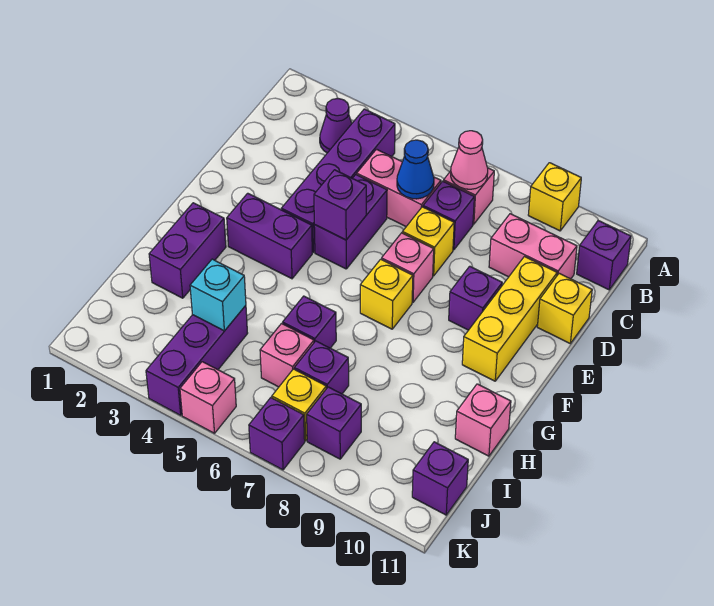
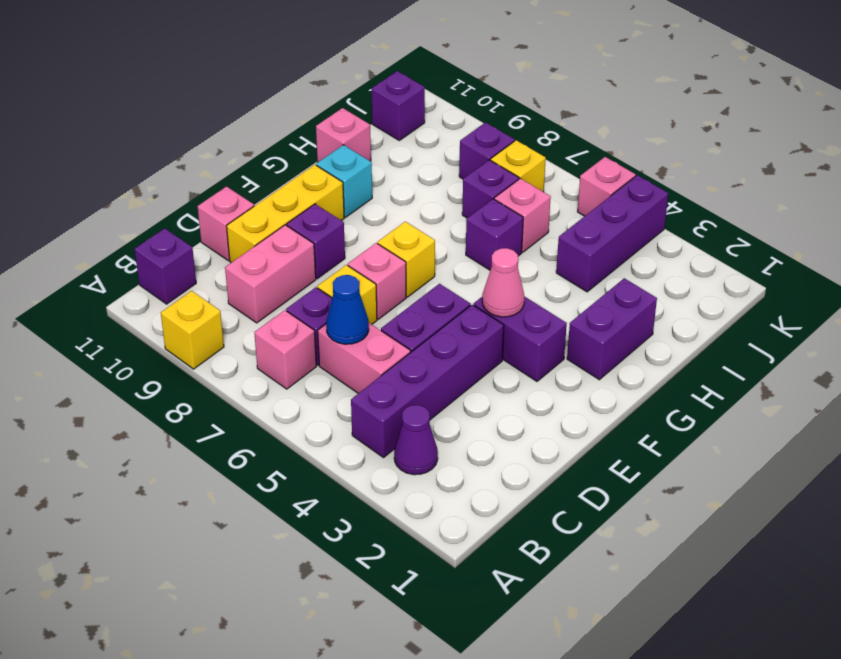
pink cone B7 level 2 -> pink cone F4 level 2
pink brick C9:C10 level 1 -> pink brick C9:D9 level 1
yellow brick D11 level 1 -> pink brick D11 level 1
purple brick E5 level 2 -> none
cyan brick I4 level 2 -> cyan brick G10 level 1
purple brick K7 level 1 -> none

